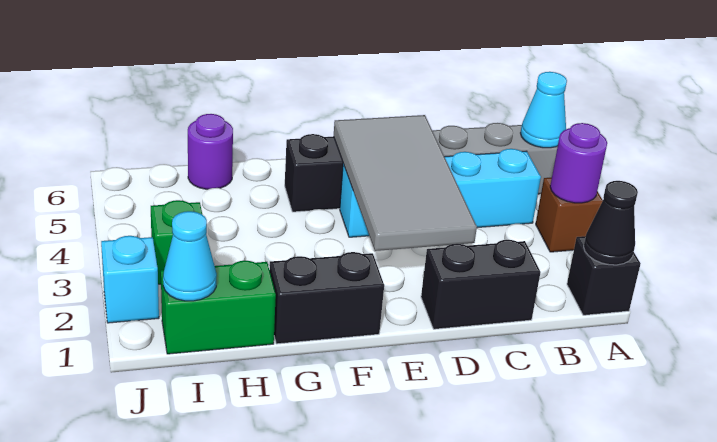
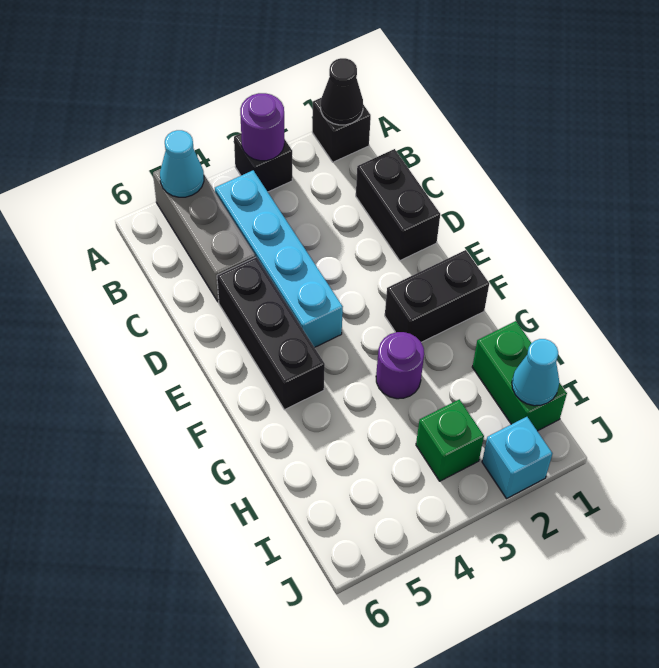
brown brick A3 level 1 -> black brick A3 level 1
grey tile D2:E5 level 2 -> none
black brick F1:G1 level 1 -> black brick F1:F2 level 1
purple round brick H6 level 1 -> purple round brick G3 level 1

